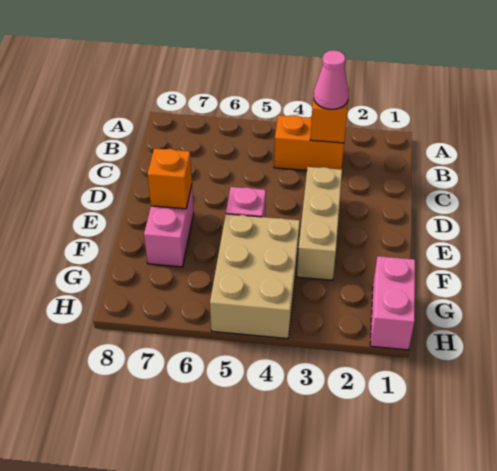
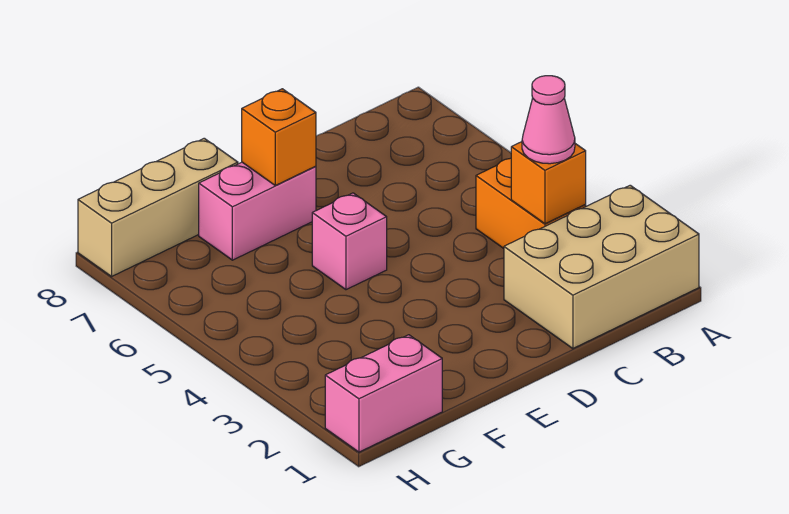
tan brick D3:F3 level 1 -> tan brick F8:H8 level 1
tan brick F4:H5 level 1 -> tan brick A1:C2 level 1

